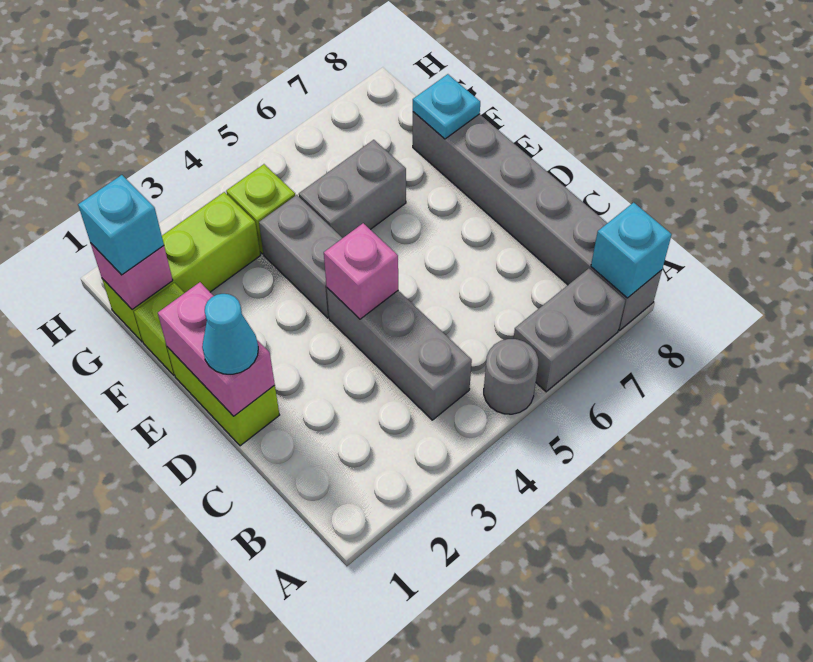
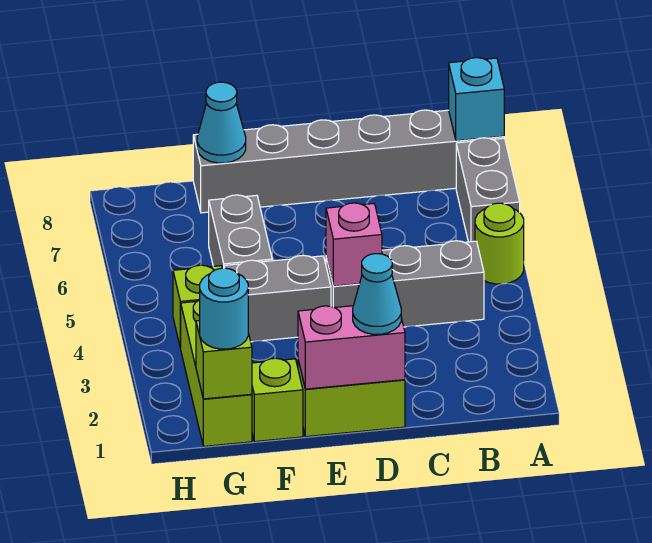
grey round brick A5 level 1 -> lime round brick A5 level 1
cyan plate F8 level 2 -> cyan cone F8 level 2
pink brick G1 level 2 -> lime brick G1 level 2
cyan brick G1 level 3 -> cyan round brick G1 level 3

